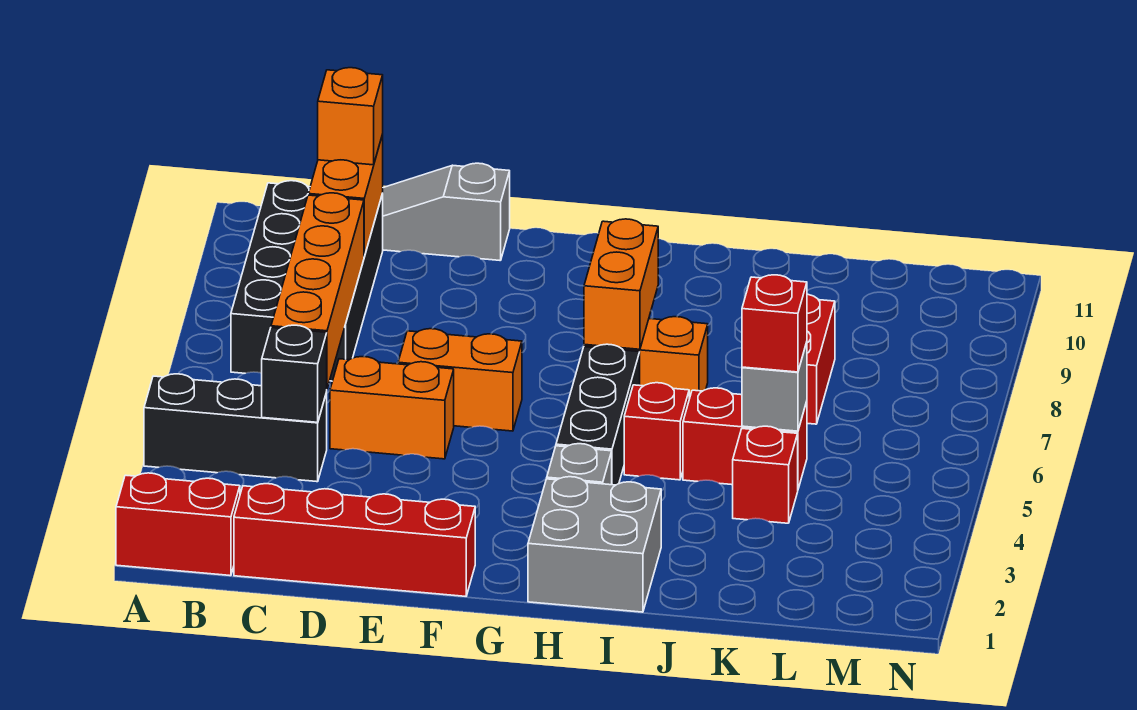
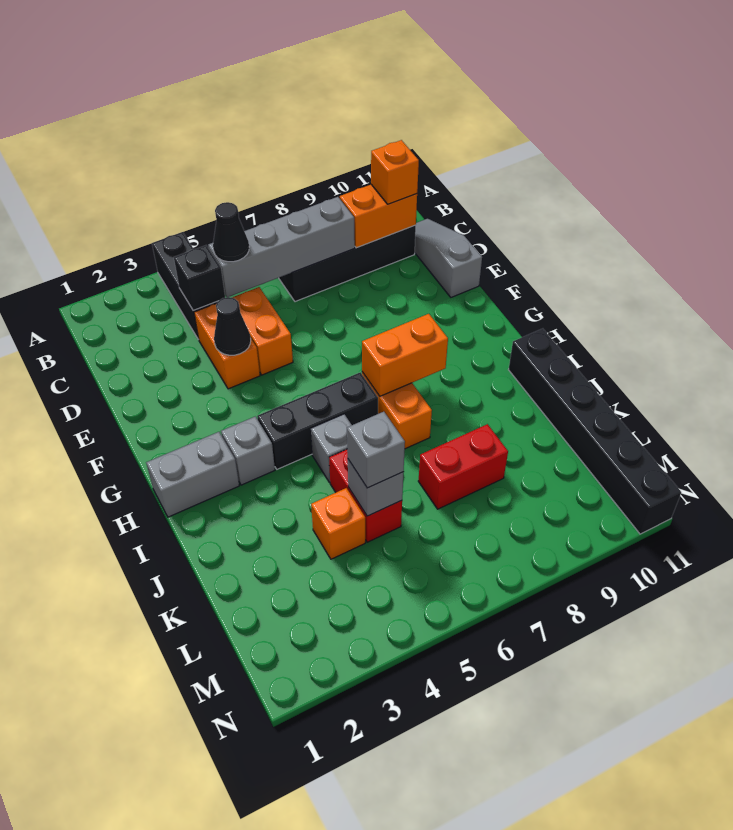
red brick A1:B1 level 1 -> none
red brick C1:F1 level 1 -> none
orange brick C5:C8 level 2 -> grey brick C5:C8 level 2
none -> black cone C5 level 3
none -> black cone E4 level 2
orange brick E6:F6 level 1 -> orange brick D4:E4 level 1
grey brick H1:I2 level 1 -> grey brick H1:H2 level 1
red brick I5 level 1 -> grey brick I5 level 1
none -> black brick I11:N11 level 1
red brick K4 level 1 -> orange brick K4 level 1
red brick K5 level 3 -> grey brick K5 level 3

